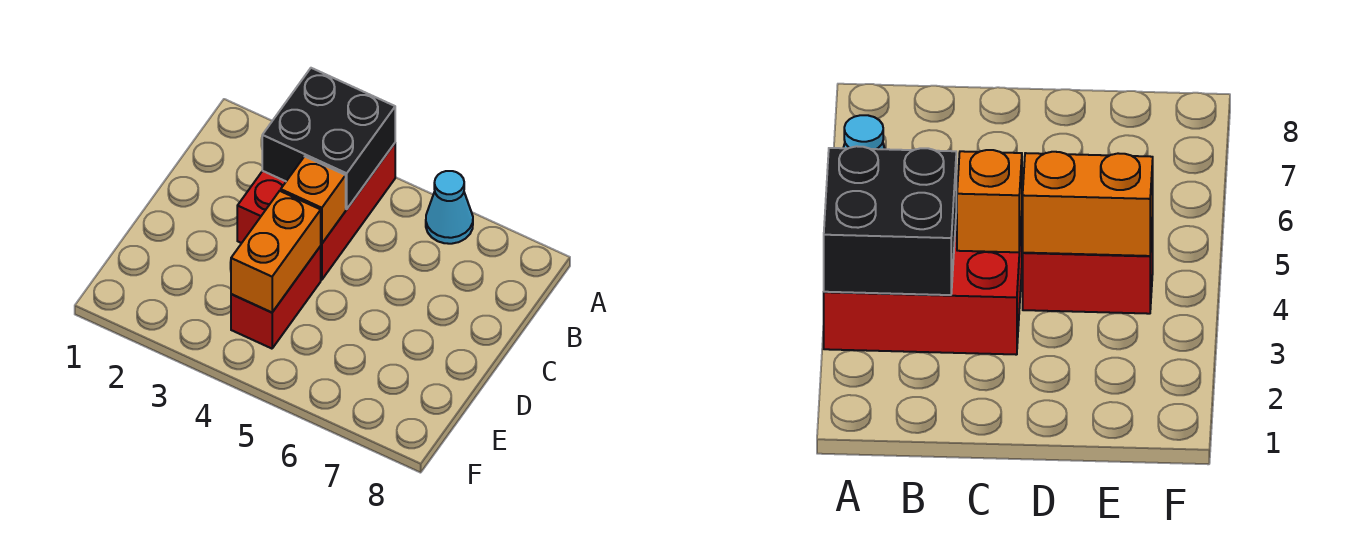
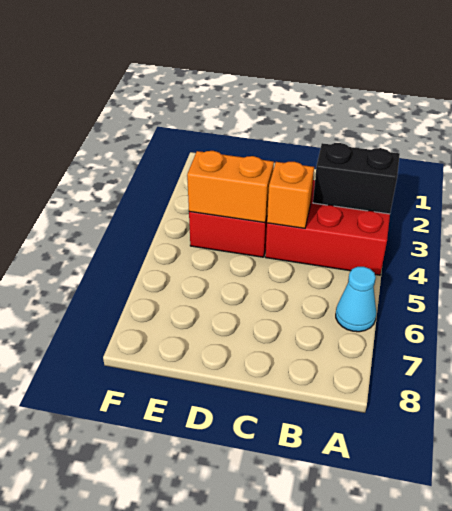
black brick A3:B4 level 2 -> black brick A3:B3 level 2

